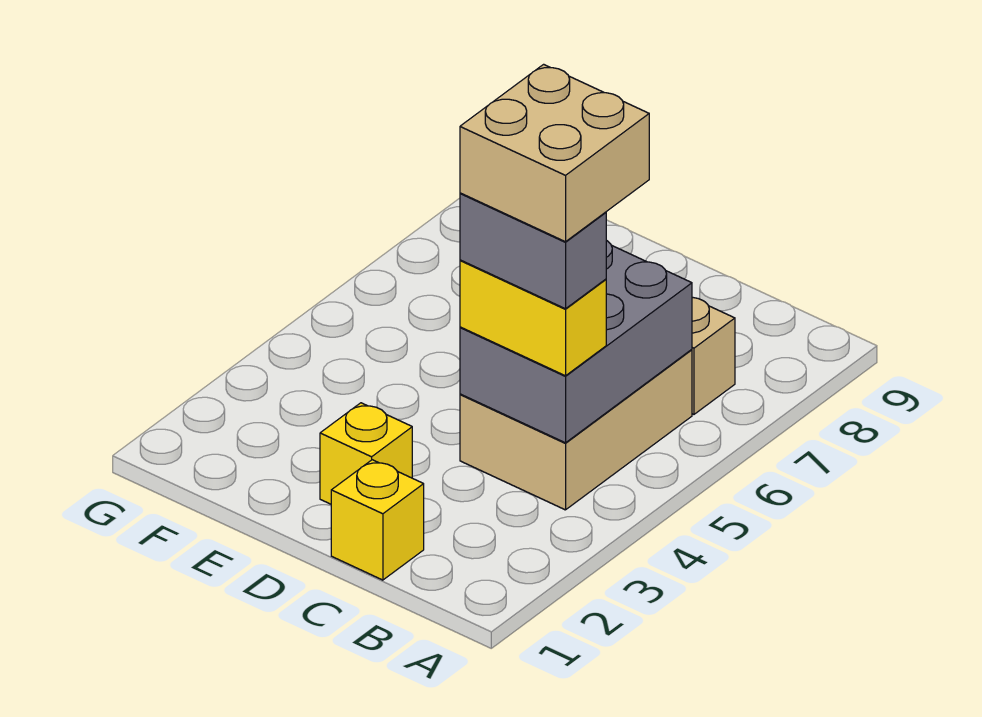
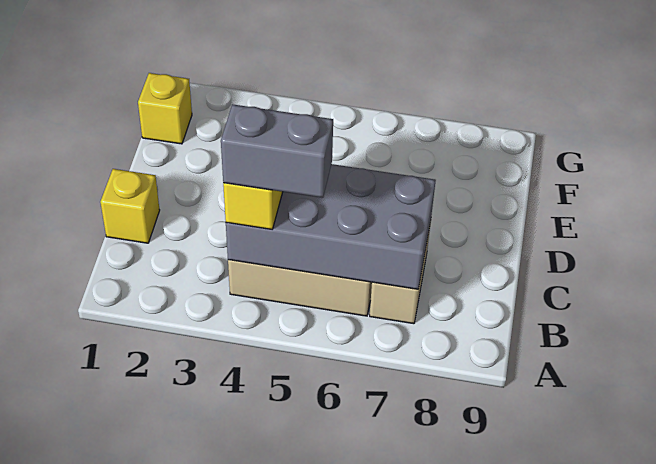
grey brick B4:C6 level 2 -> grey brick B4:C7 level 2
grey brick B4:C4 level 4 -> grey brick B4:B5 level 4
tan brick B4:C5 level 5 -> none
yellow brick D2 level 1 -> yellow brick F1 level 1

